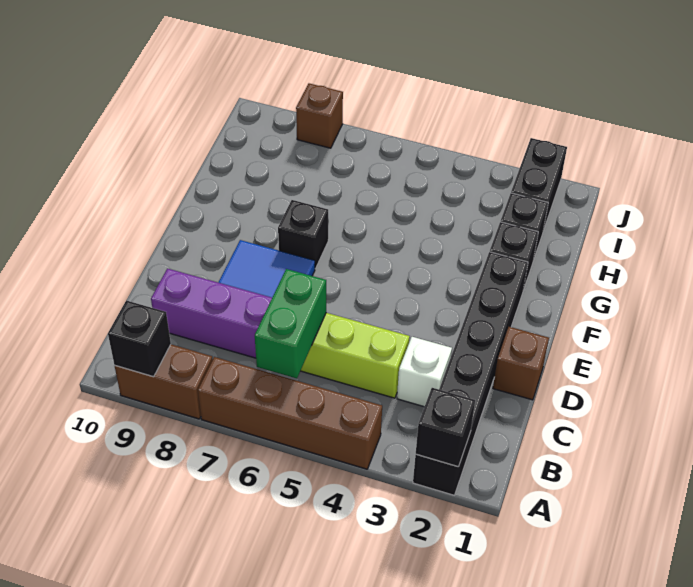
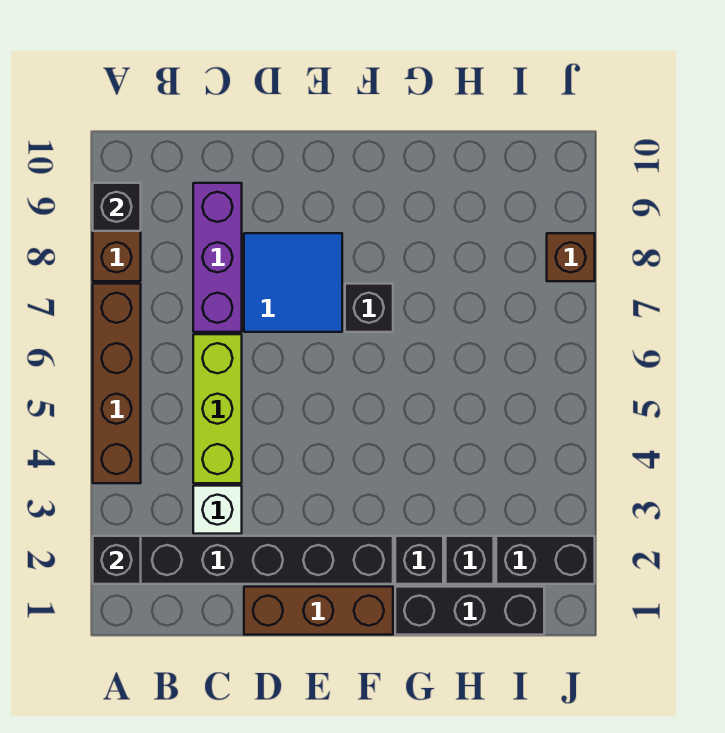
green brick B6:C6 level 2 -> none
brown brick D1 level 1 -> brown brick D1:F1 level 1
none -> black brick G1:I1 level 1

